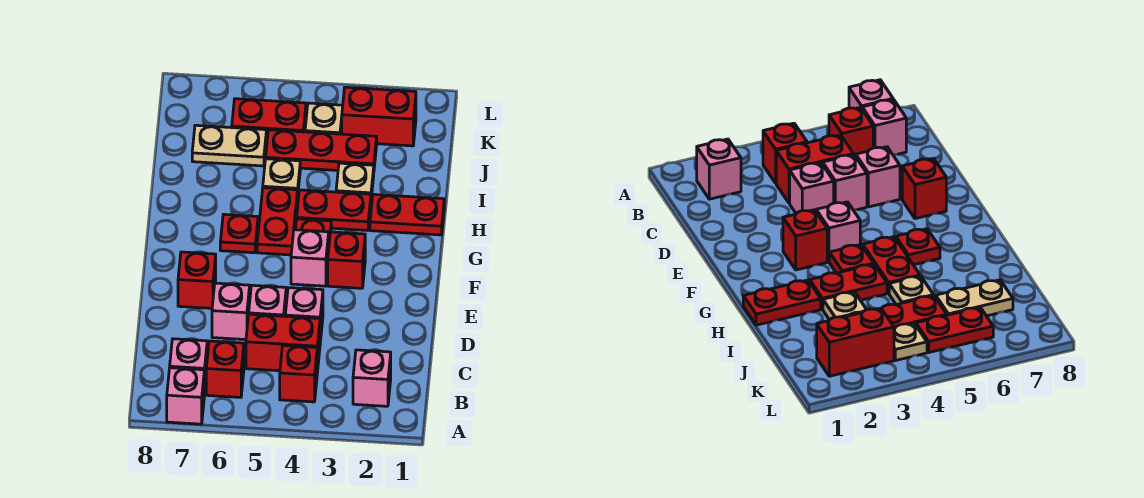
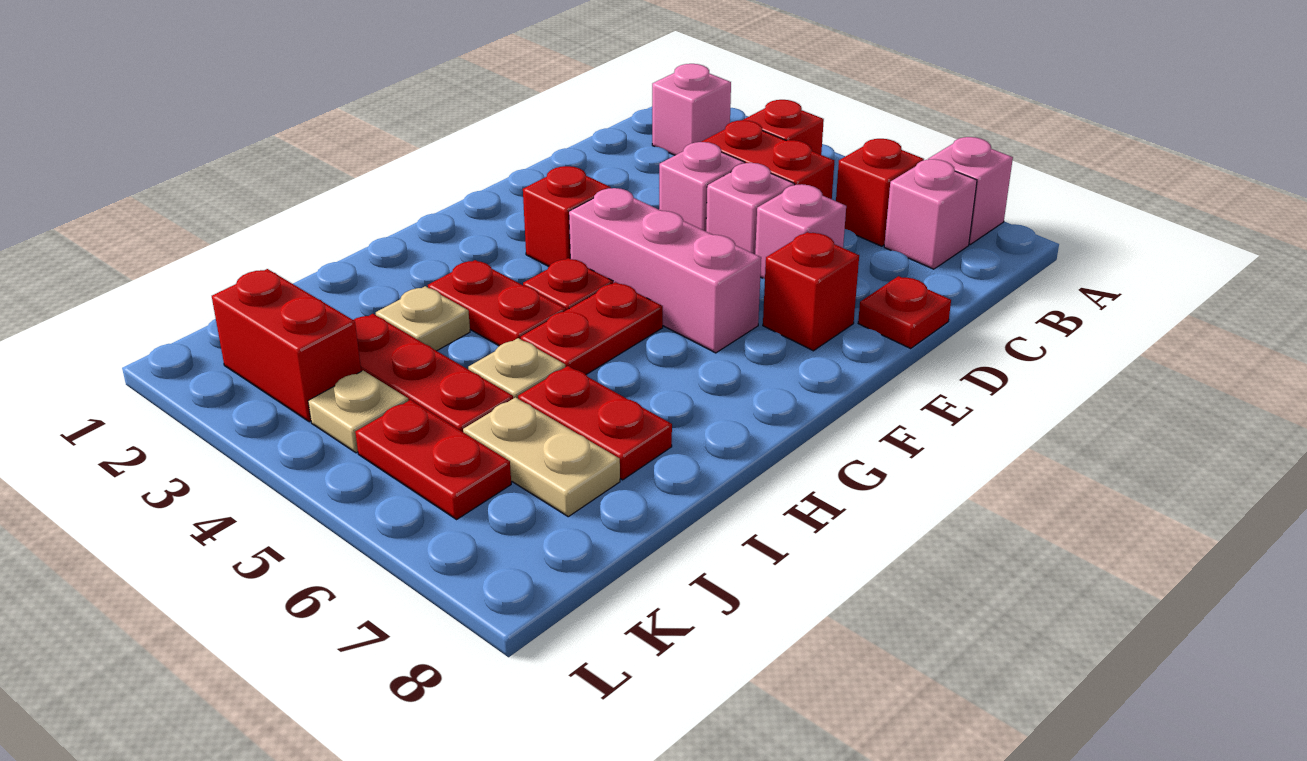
pink brick F4 level 1 -> pink brick F4:F6 level 1
red plate G6 level 1 -> red plate D8 level 1
red plate H1:H2 level 1 -> red plate I6:I7 level 1

